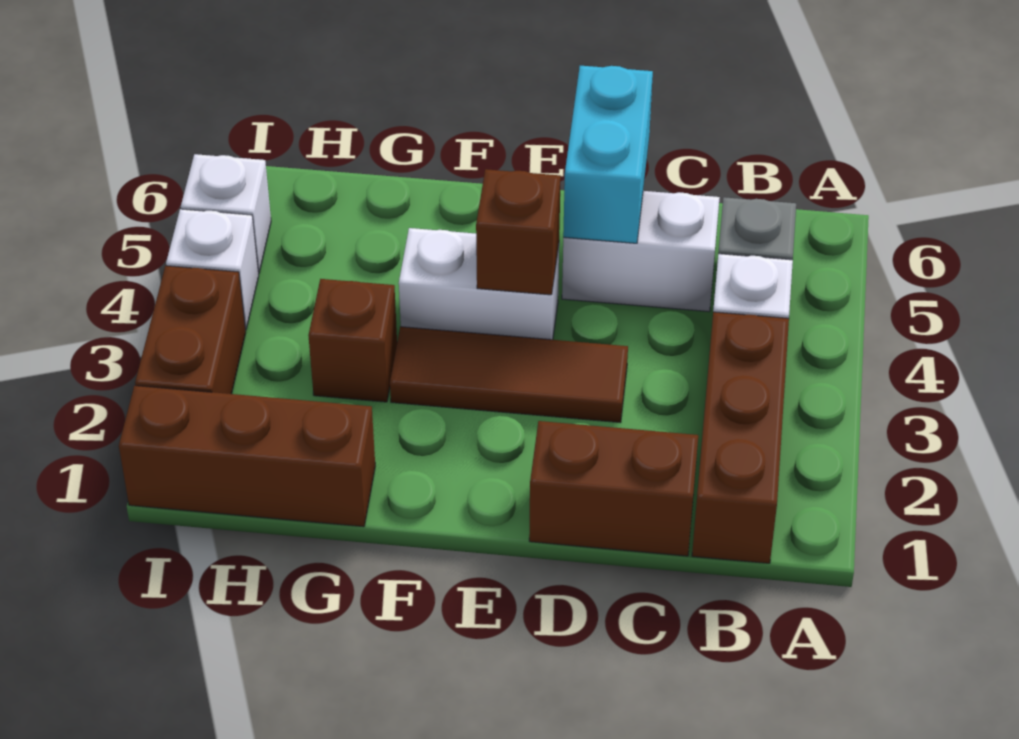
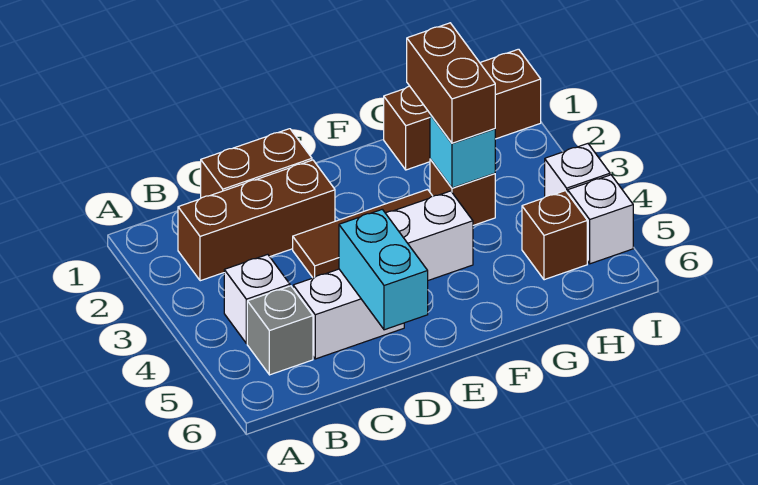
brown brick B1:B3 level 1 -> brown brick B2:D2 level 1
brown brick E4 level 2 -> brown brick H5 level 1
none -> cyan brick G3 level 2
brown brick I2:I3 level 1 -> brown brick G2:G3 level 3

